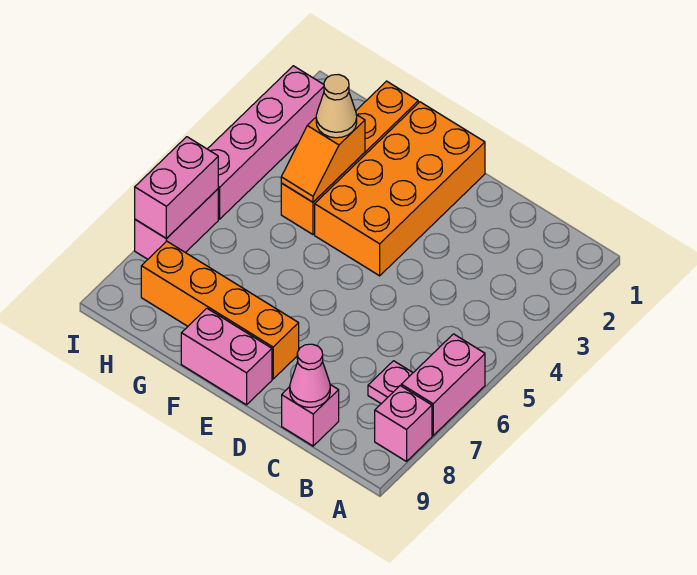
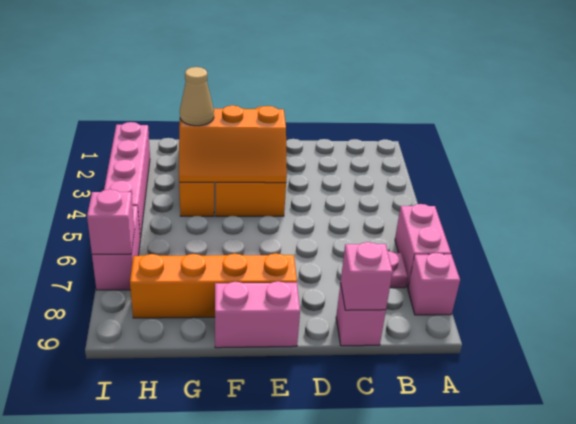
pink cone C9 level 2 -> pink brick C9 level 2
orange slope G3:G4 level 2 top 3 -> orange slope E3:G4 level 2 top 3
pink brick I6:I7 level 2 -> pink brick I7 level 2

